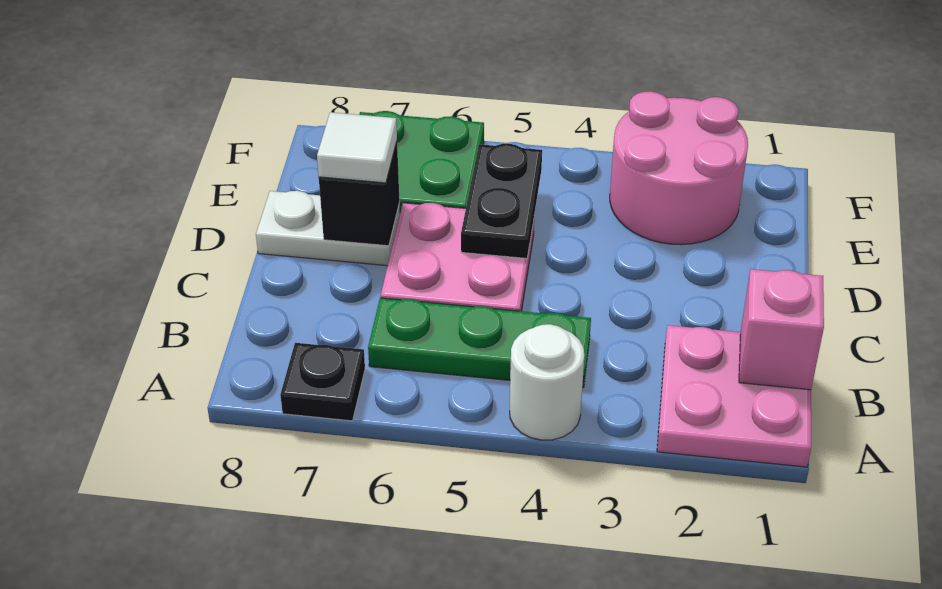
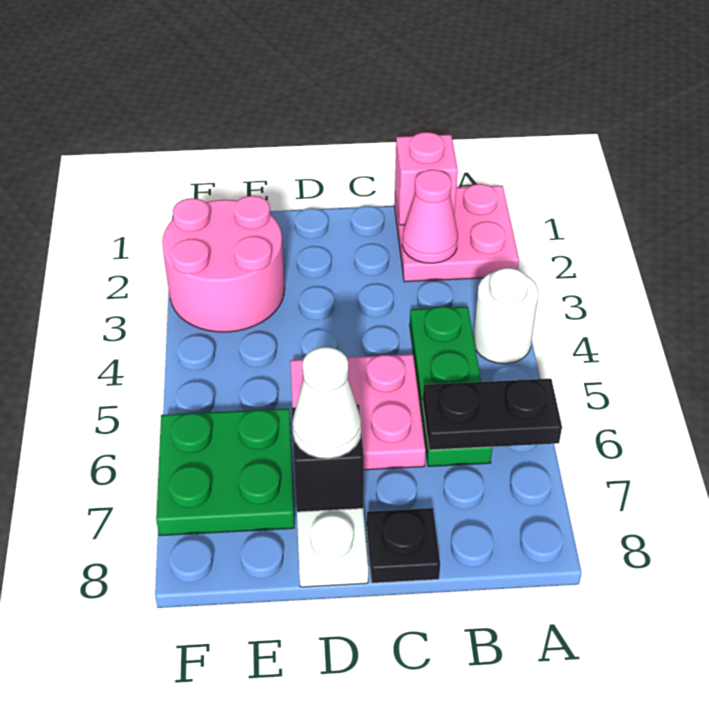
black plate A7 level 1 -> black plate C8 level 1
none -> pink cone B2 level 2
black plate D5:E5 level 2 -> black plate A6:B6 level 2
white tile D7 level 3 -> white cone D7 level 3

